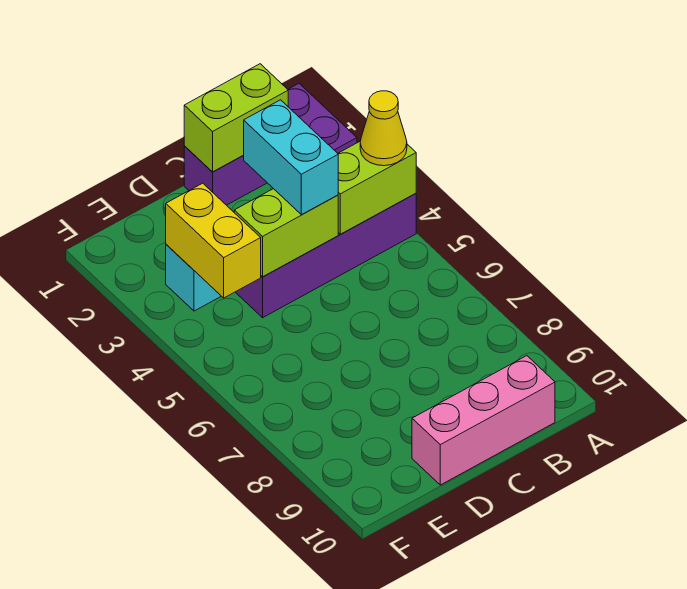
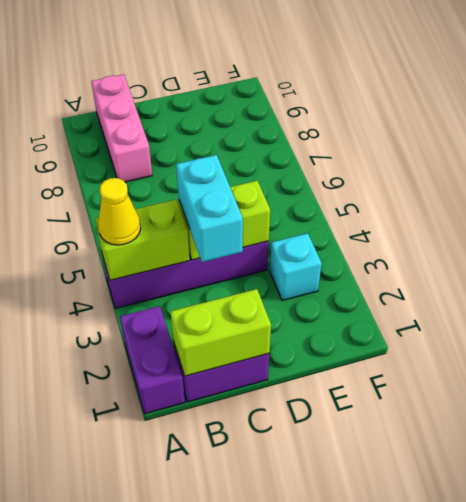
pink brick B10:D10 level 1 -> pink brick B8:B10 level 1
yellow brick E3:E4 level 2 -> none

